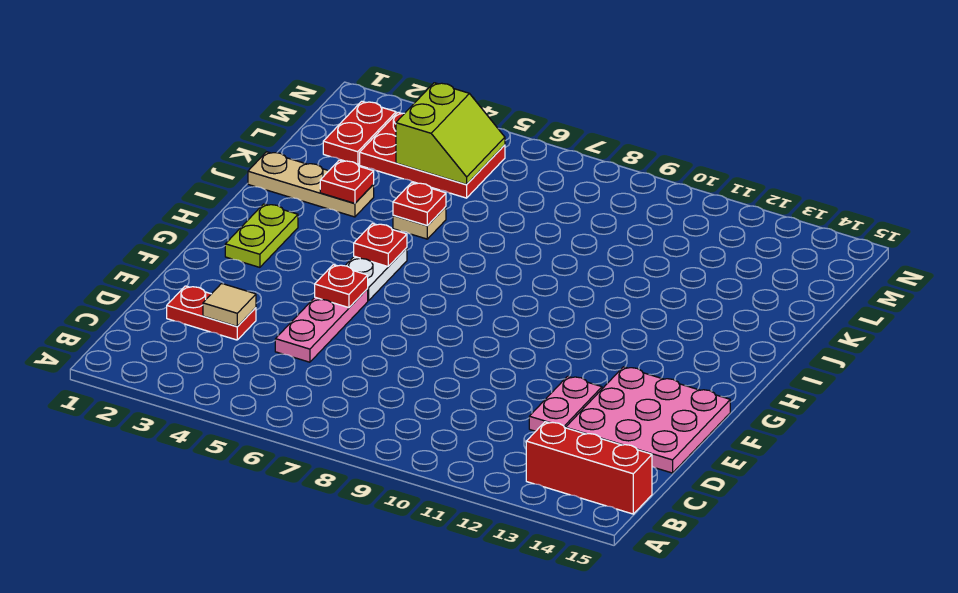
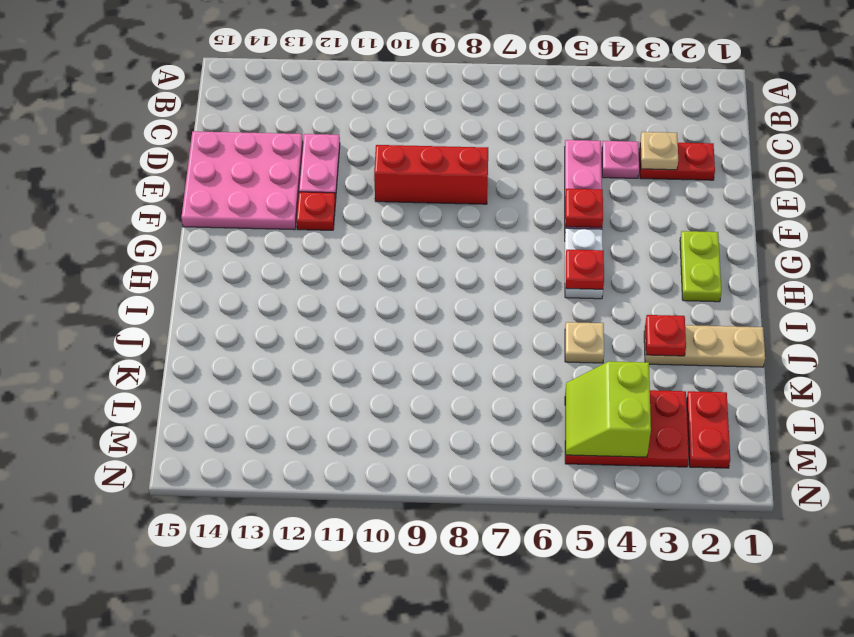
red brick B13:B15 level 1 -> red brick E8:E10 level 1
tan tile D3 level 2 -> tan plate D3 level 2
none -> pink plate D4 level 1
red plate J5 level 2 -> red plate F12 level 1

